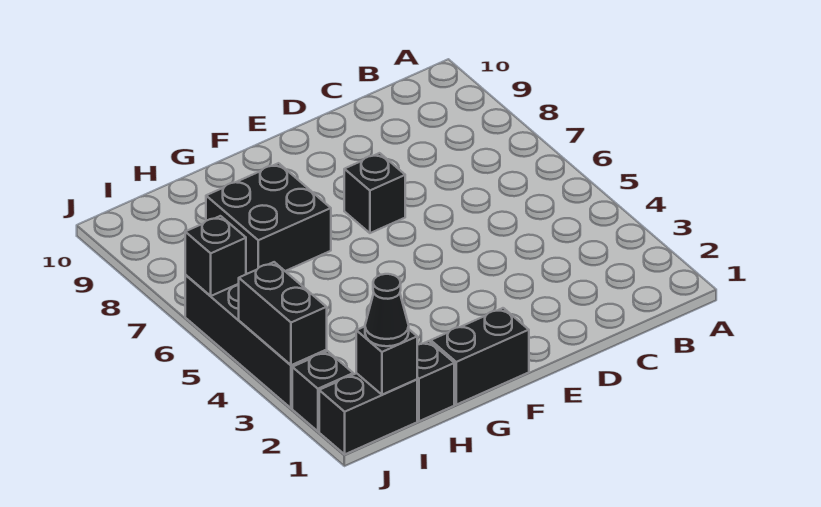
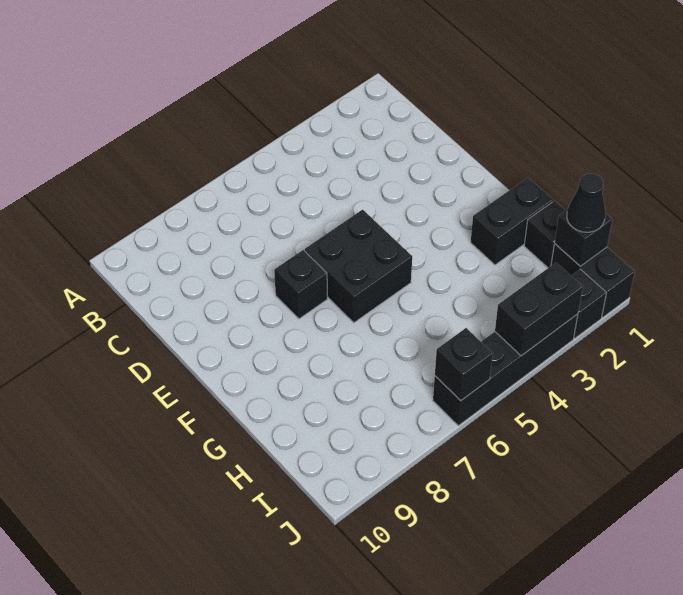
black brick F1:G1 level 1 -> black brick G1:G2 level 1
black brick G7:H8 level 1 -> black brick E5:F6 level 1

